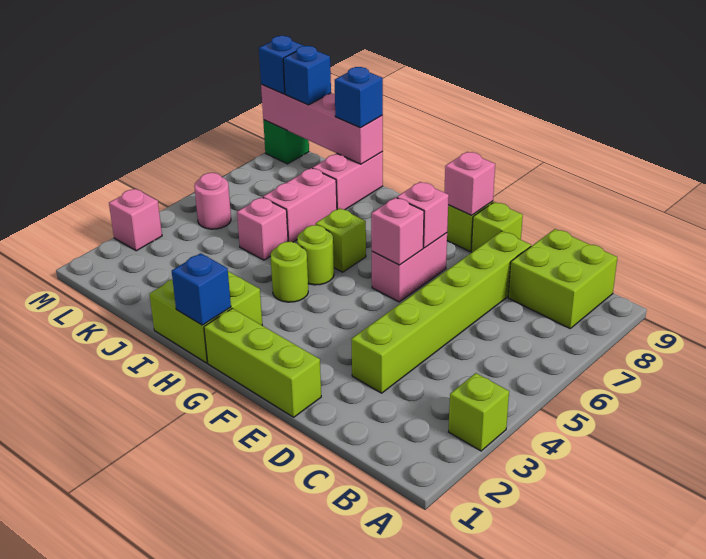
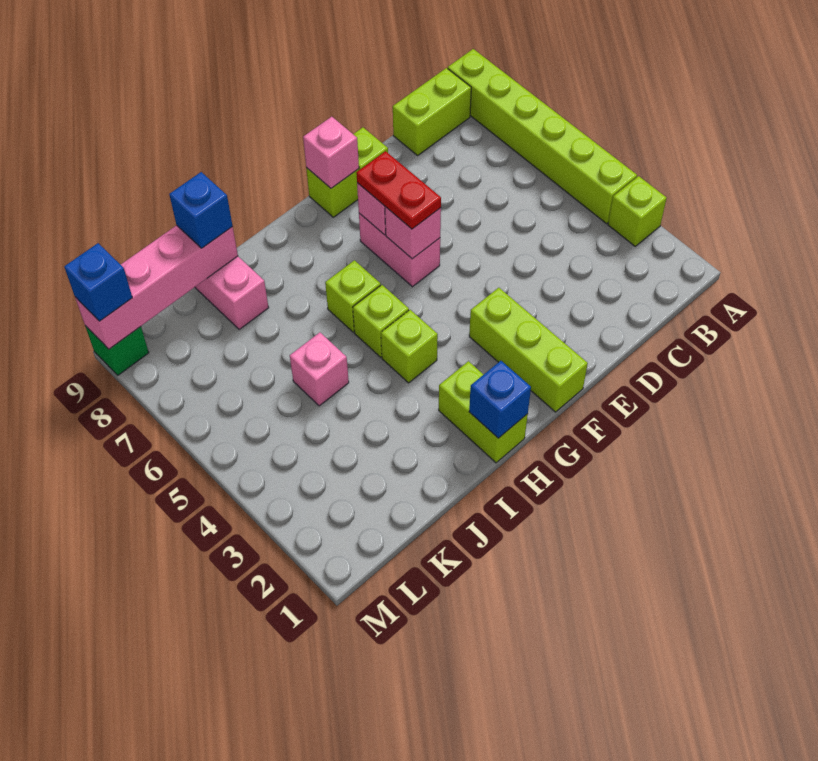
lime brick B8:C9 level 1 -> lime brick B9:C9 level 1
lime brick D3:D8 level 1 -> lime brick A4:A9 level 1
lime brick E1:G1 level 1 -> lime brick F1:F3 level 1
none -> red plate F6:F7 level 3
lime brick H1:I2 level 1 -> lime brick H1:H2 level 1
lime round brick H4 level 1 -> lime brick H4 level 1
lime round brick H5 level 1 -> lime brick H5 level 1
pink brick J6:J7 level 1 -> none
pink round brick L5 level 1 -> none
blue brick L9 level 3 -> none
pink brick M3 level 1 -> none

